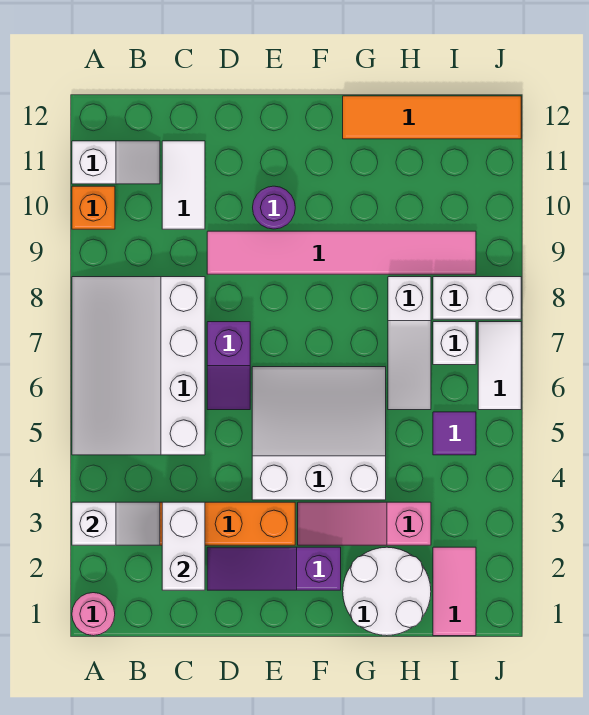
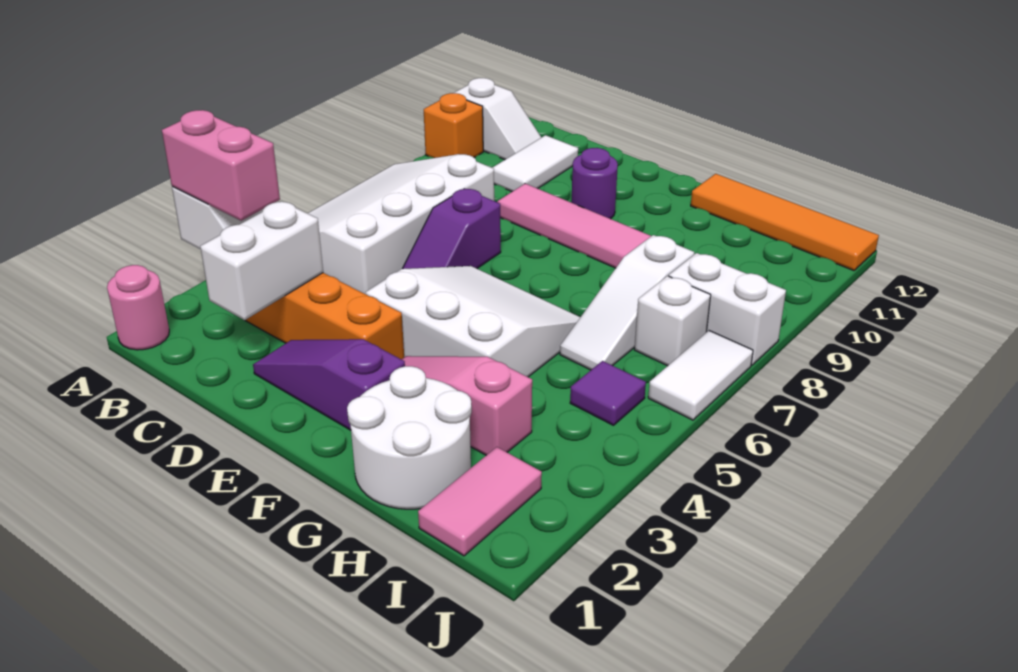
none -> pink brick A3:B3 level 3

